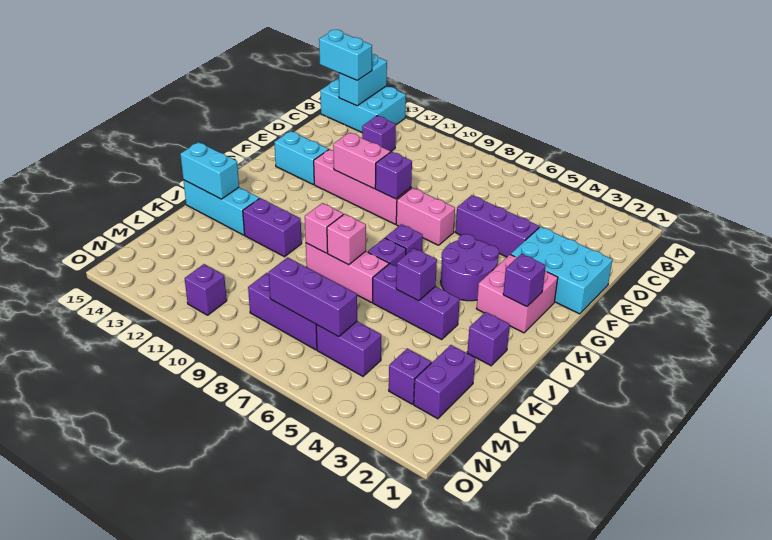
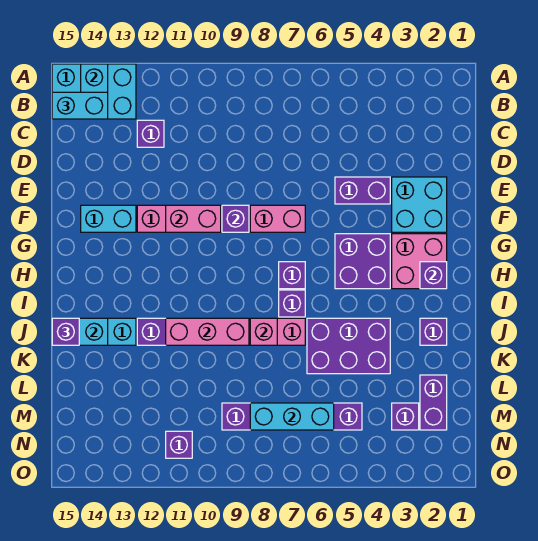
cyan brick E1:F3 level 1 -> cyan brick E2:F3 level 1
purple brick E4:E6 level 1 -> purple brick E4:E5 level 1
purple round brick G4:H5 level 1 -> purple brick G4:H5 level 1
purple brick J4:J6 level 1 -> purple brick J4:K6 level 1
purple brick J5 level 2 -> purple brick J15 level 3
pink brick J9 level 2 -> pink brick J9:J11 level 2
purple brick M6:M8 level 2 -> cyan brick M6:M8 level 2

